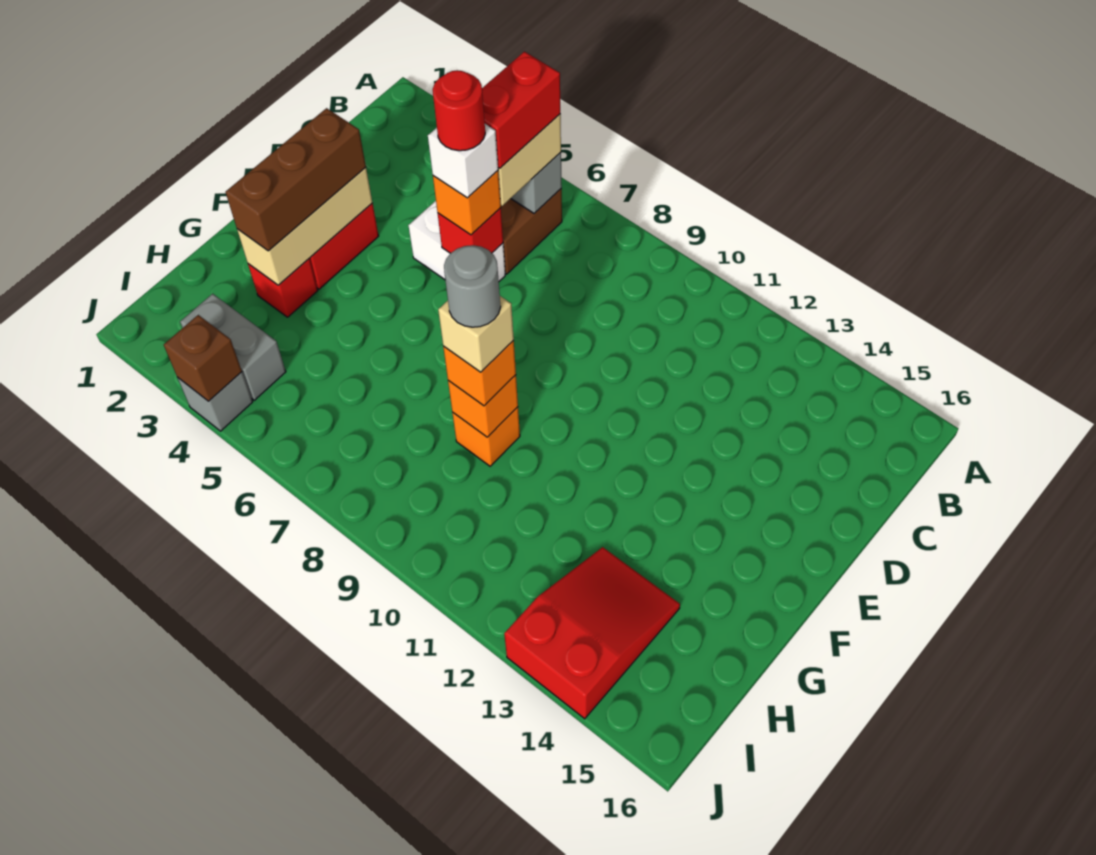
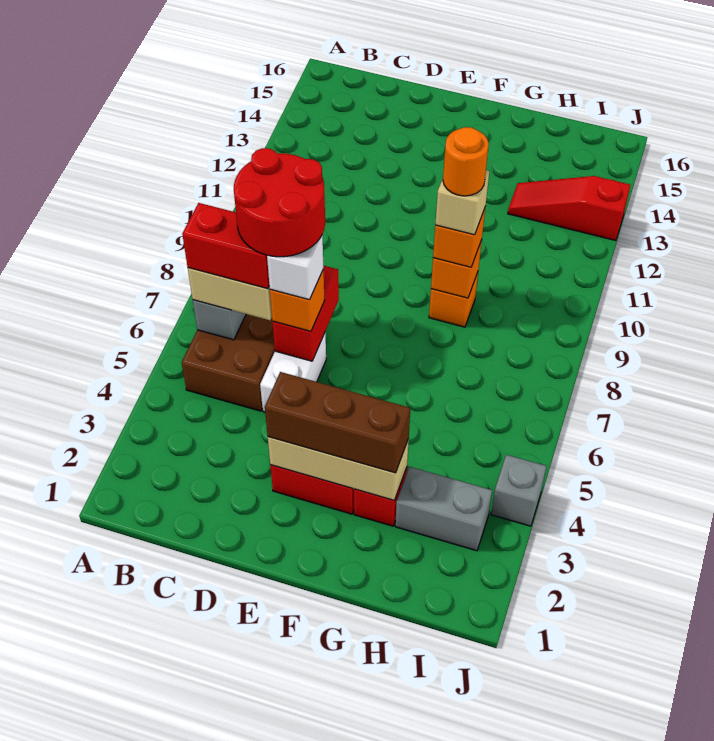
red brick D6 level 2 -> red brick D6:D7 level 2
red round brick D6 level 5 -> red round brick C6:D7 level 5
grey round brick G9 level 5 -> orange round brick G9 level 5
red slope H13:J14 level 1 top J -> red slope H13:J13 level 1 top J
grey brick I3:I4 level 1 -> grey brick H3:I3 level 1
brown brick J4 level 2 -> none

